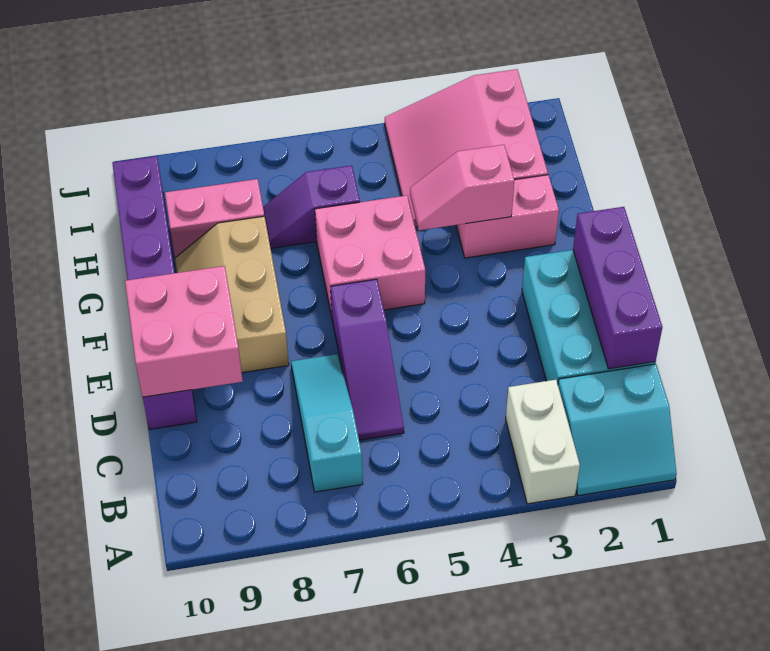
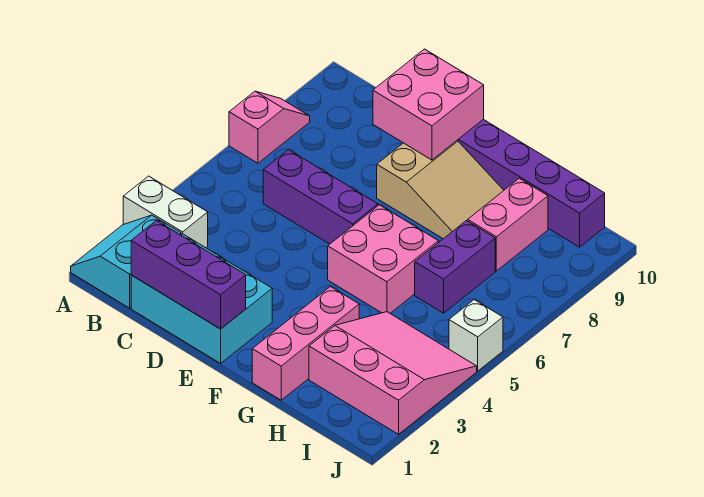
cyan slope B7:D7 level 1 top B -> none
purple slope C6:E6 level 1 top E -> purple brick C6:E6 level 1
tan slope E8:G9 level 1 top 8 -> tan slope E8:G9 level 1 top E
pink brick G2:G3 level 1 -> pink brick G1:G3 level 1
pink slope G3:G4 level 2 top 3 -> pink slope A7:A8 level 1 top 7
purple slope H6:H7 level 1 top 6 -> purple brick H6:H7 level 1
none -> white brick J5 level 1

